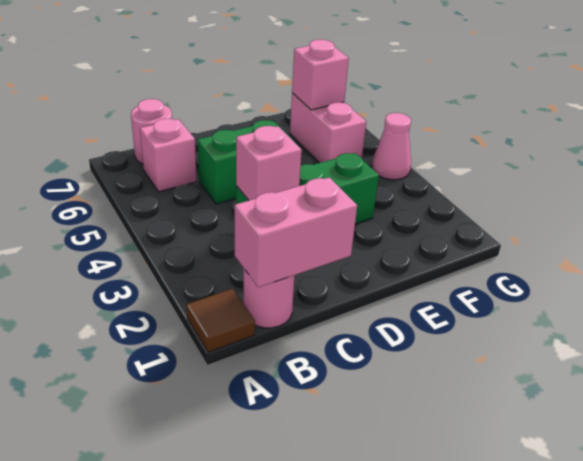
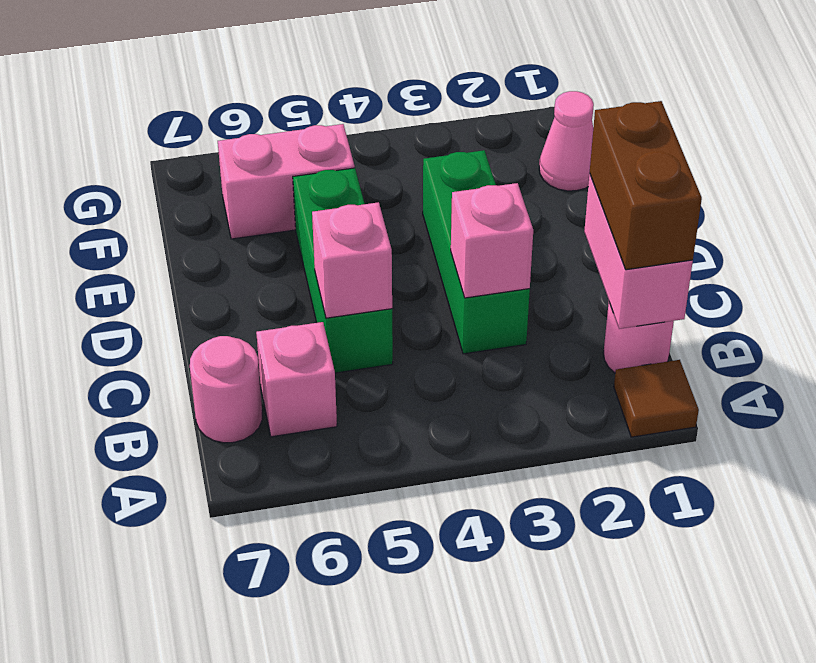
none -> brown brick B1:C1 level 3
green brick C5:D5 level 1 -> green brick C5:E5 level 1
pink brick F6 level 2 -> pink brick C5 level 2
pink cone G4 level 1 -> pink cone F1 level 1

